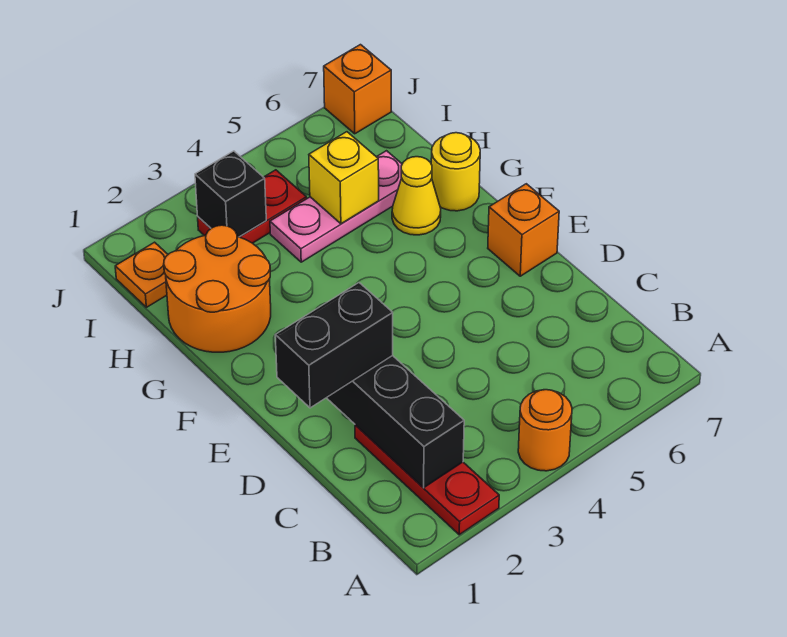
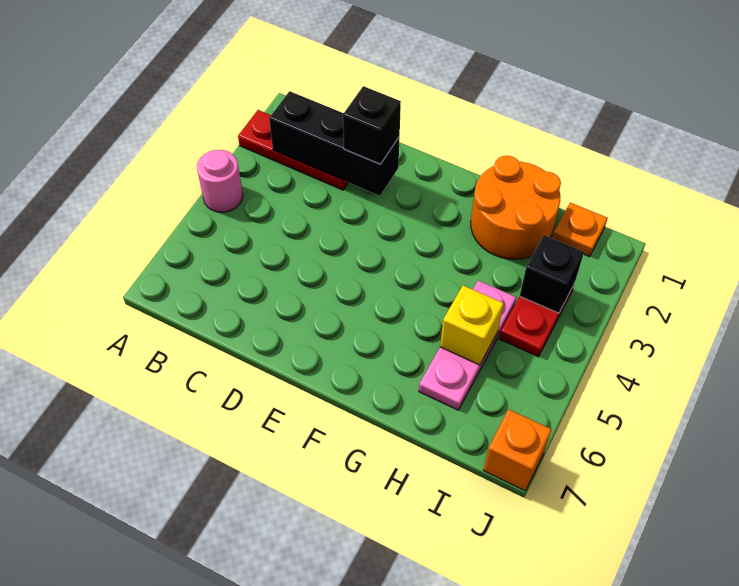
orange round brick A4 level 1 -> pink round brick A4 level 1
black brick D1:D2 level 3 -> black brick D2 level 3
orange brick E7 level 1 -> none
yellow cone G6 level 1 -> none
yellow round brick G7 level 1 -> none

